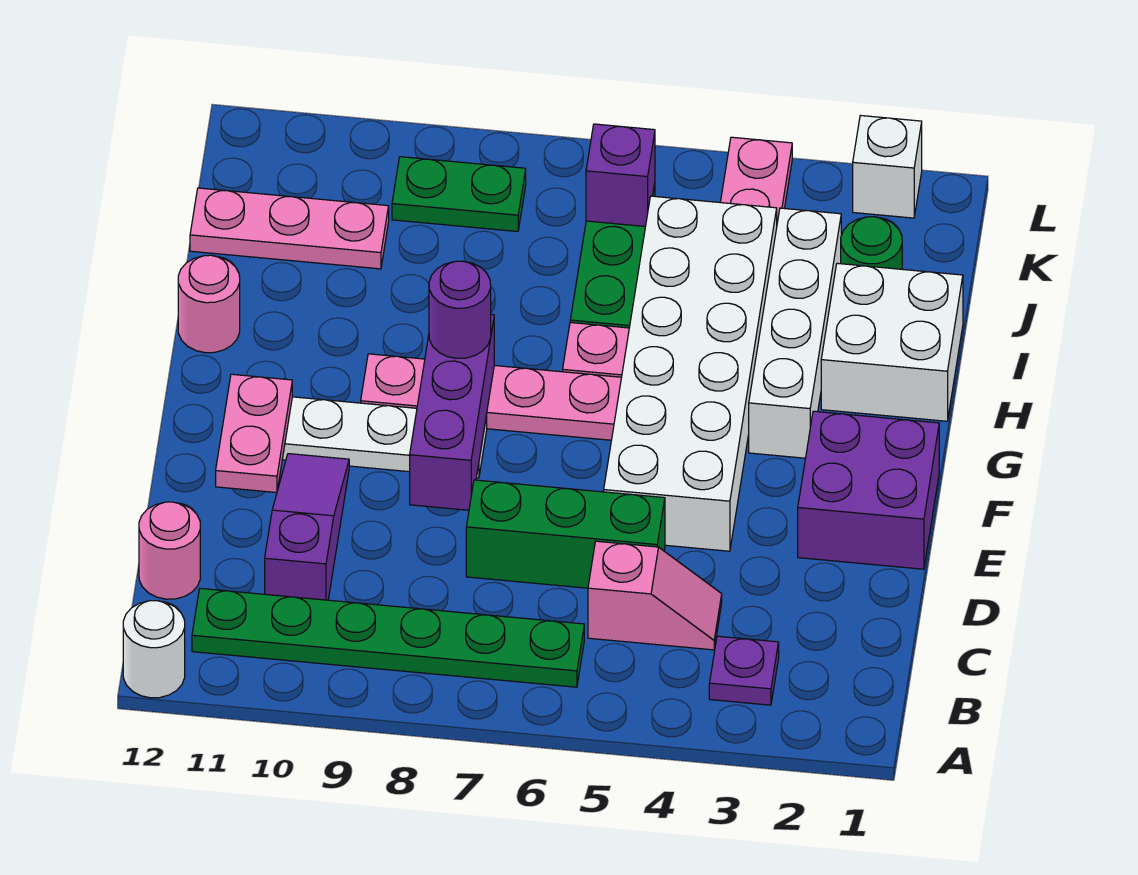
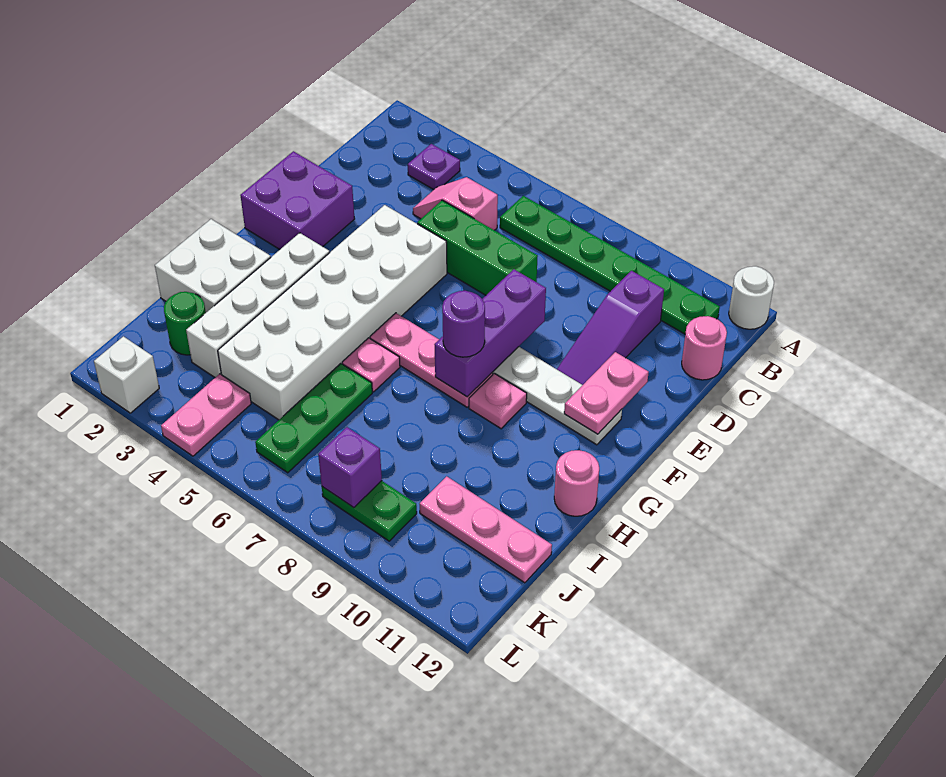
purple brick K6 level 2 -> purple brick K8 level 2

